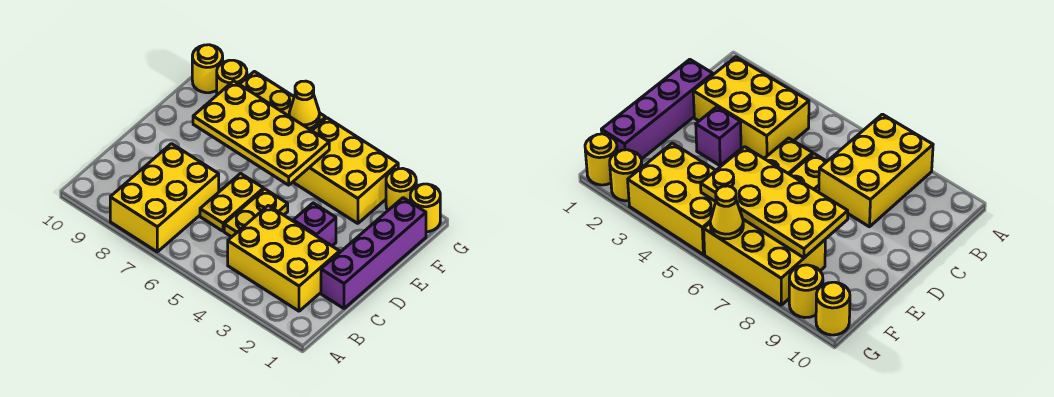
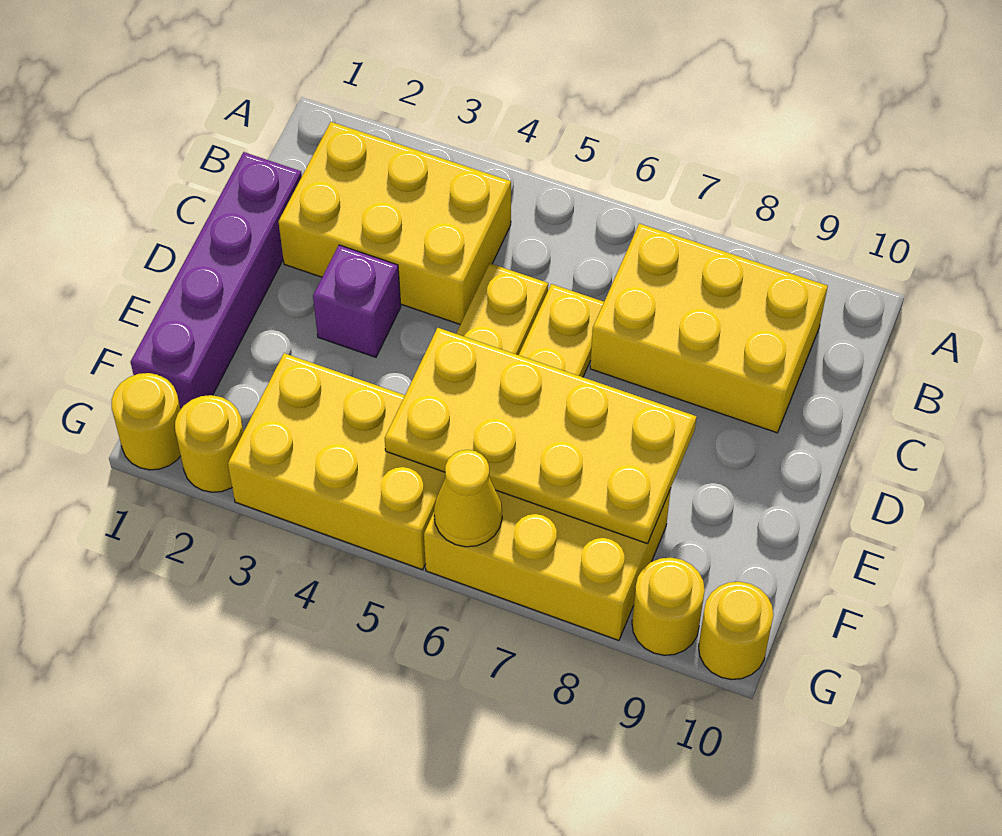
yellow brick A7:C8 level 1 -> yellow brick B7:C9 level 1

